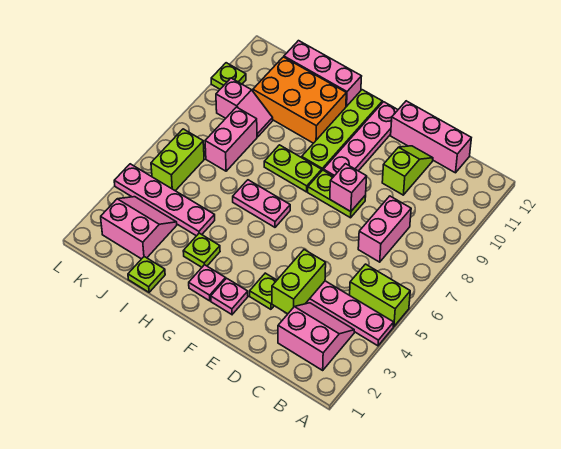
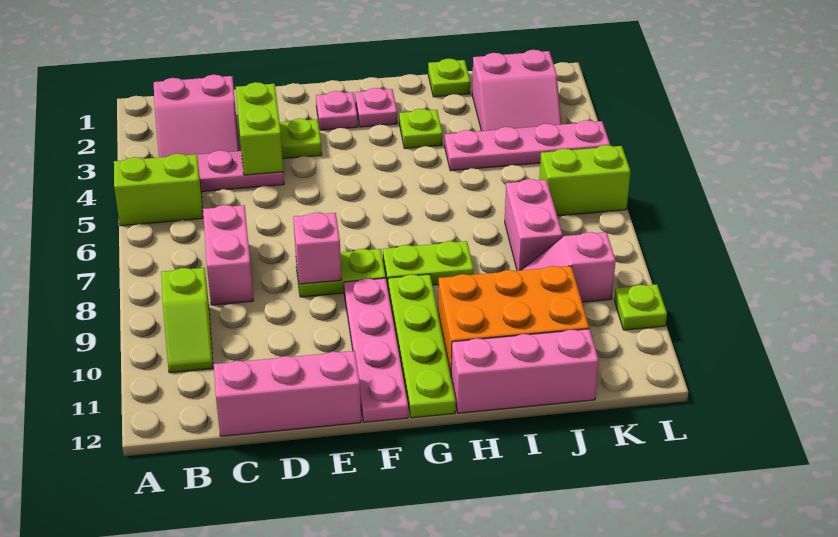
lime slope D10:D11 level 1 top 10 -> lime slope B9:B10 level 1 top 9
pink plate G6:H6 level 1 -> none
lime brick K5:K6 level 1 -> lime brick K6:L6 level 1

